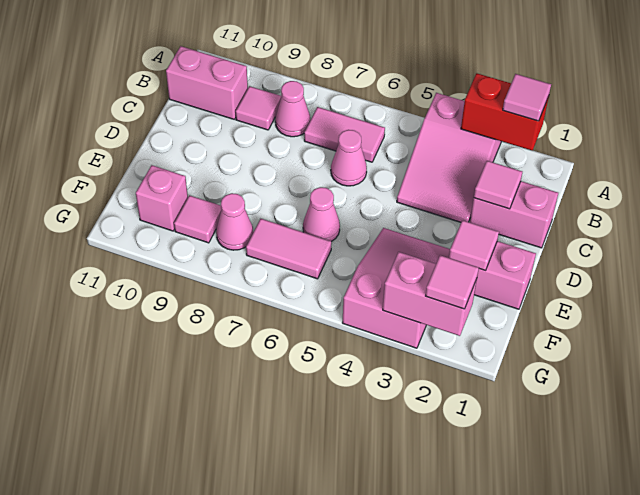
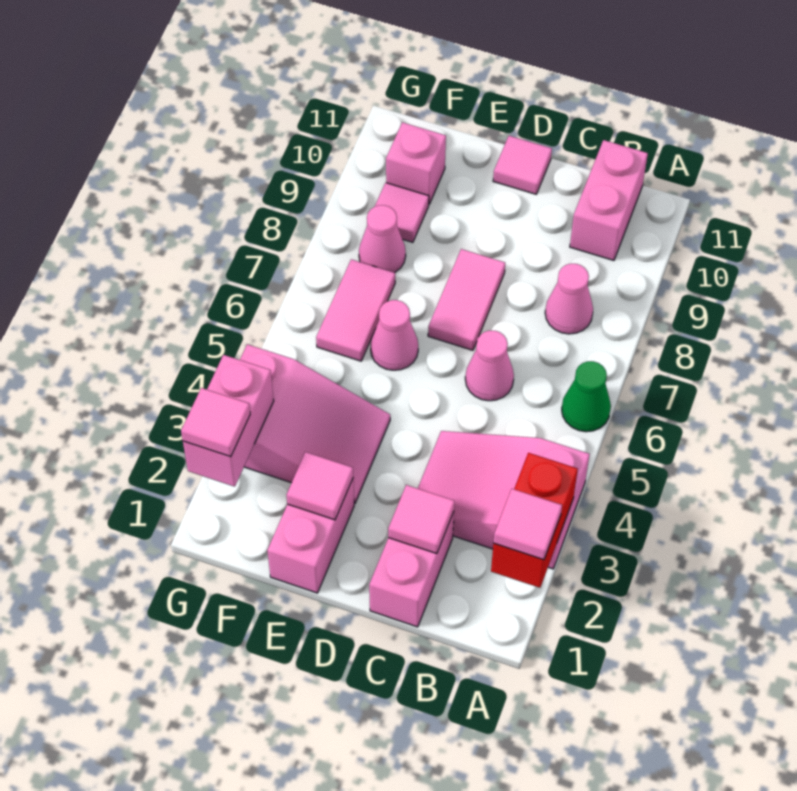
none -> green cone A6 level 1
pink tile B6:B7 level 1 -> pink tile D7:D8 level 1
pink tile B9 level 1 -> pink tile D11 level 1

